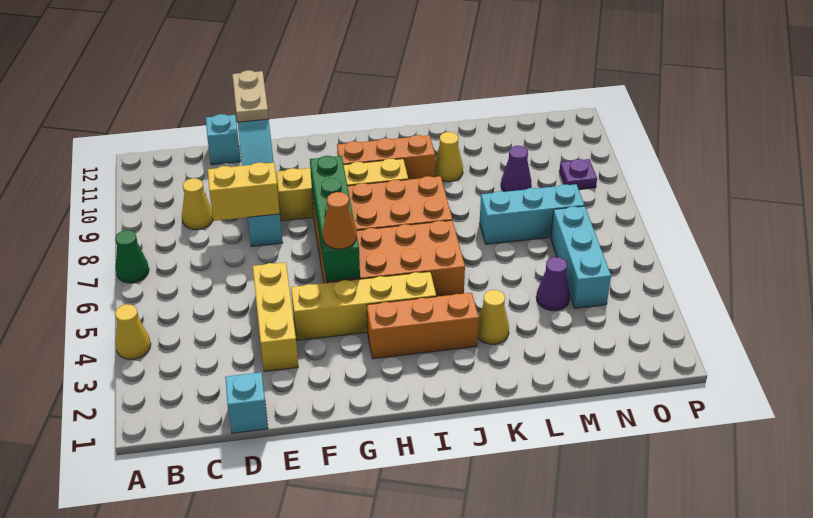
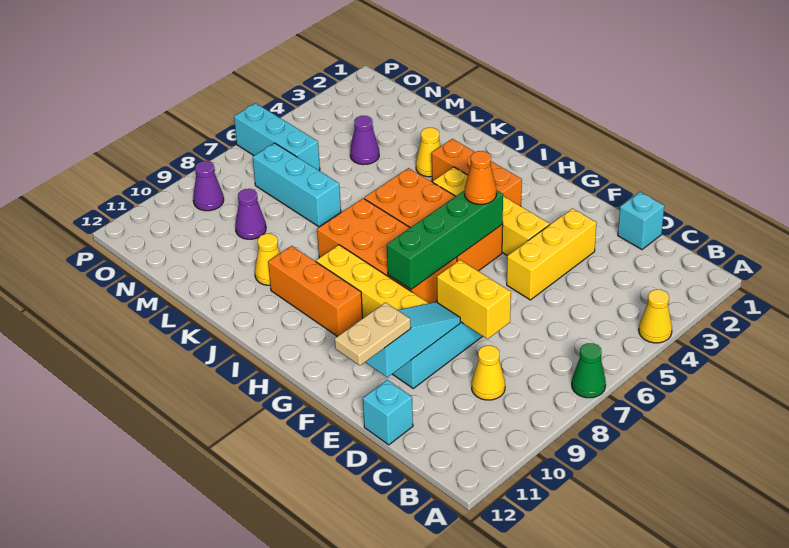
cyan brick N4:N6 level 1 -> cyan brick N6:P6 level 1
purple plate O9 level 1 -> purple cone O9 level 1

